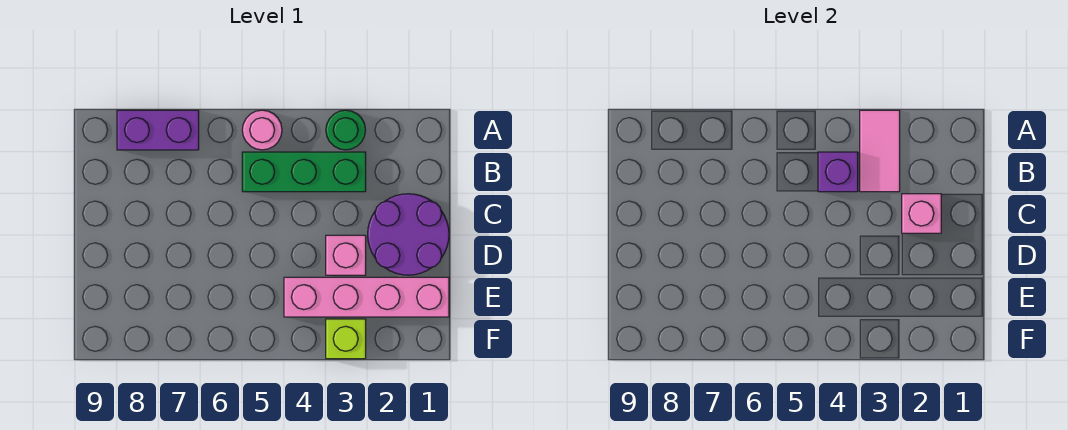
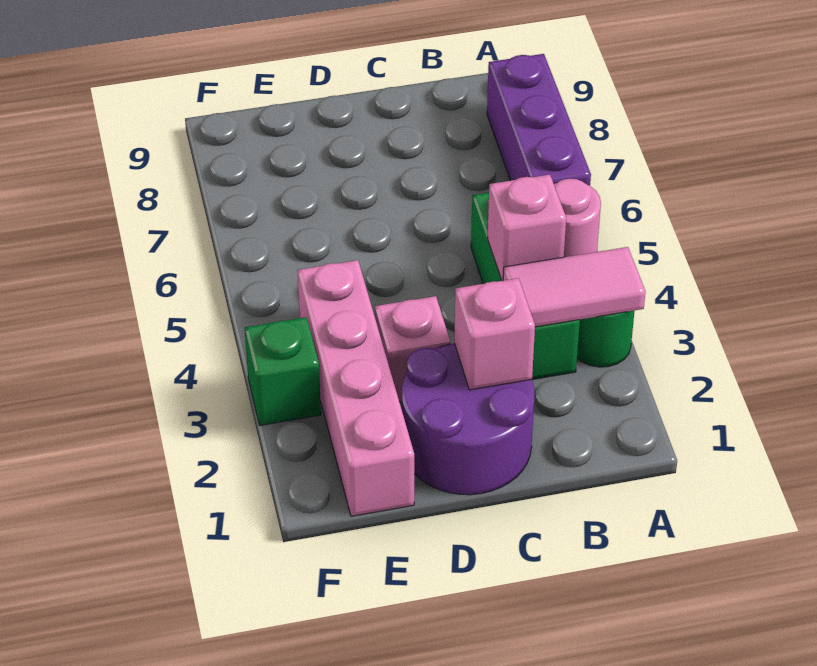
purple brick A7:A8 level 1 -> purple brick A6:A8 level 1
purple brick B4 level 2 -> pink brick B4 level 2
lime brick F3 level 1 -> green brick F3 level 1

